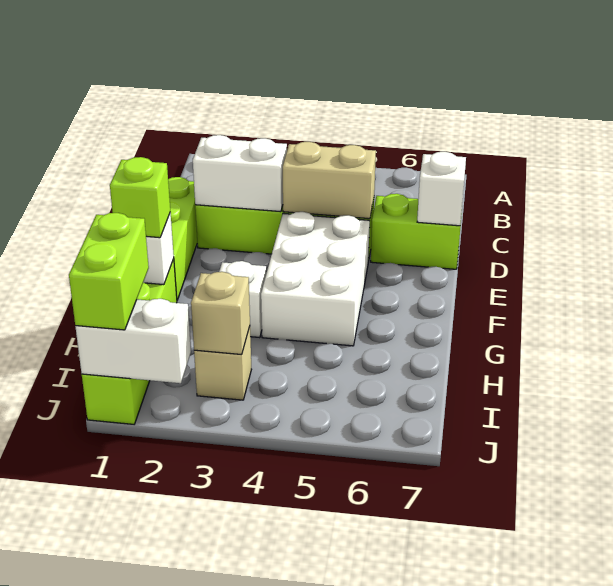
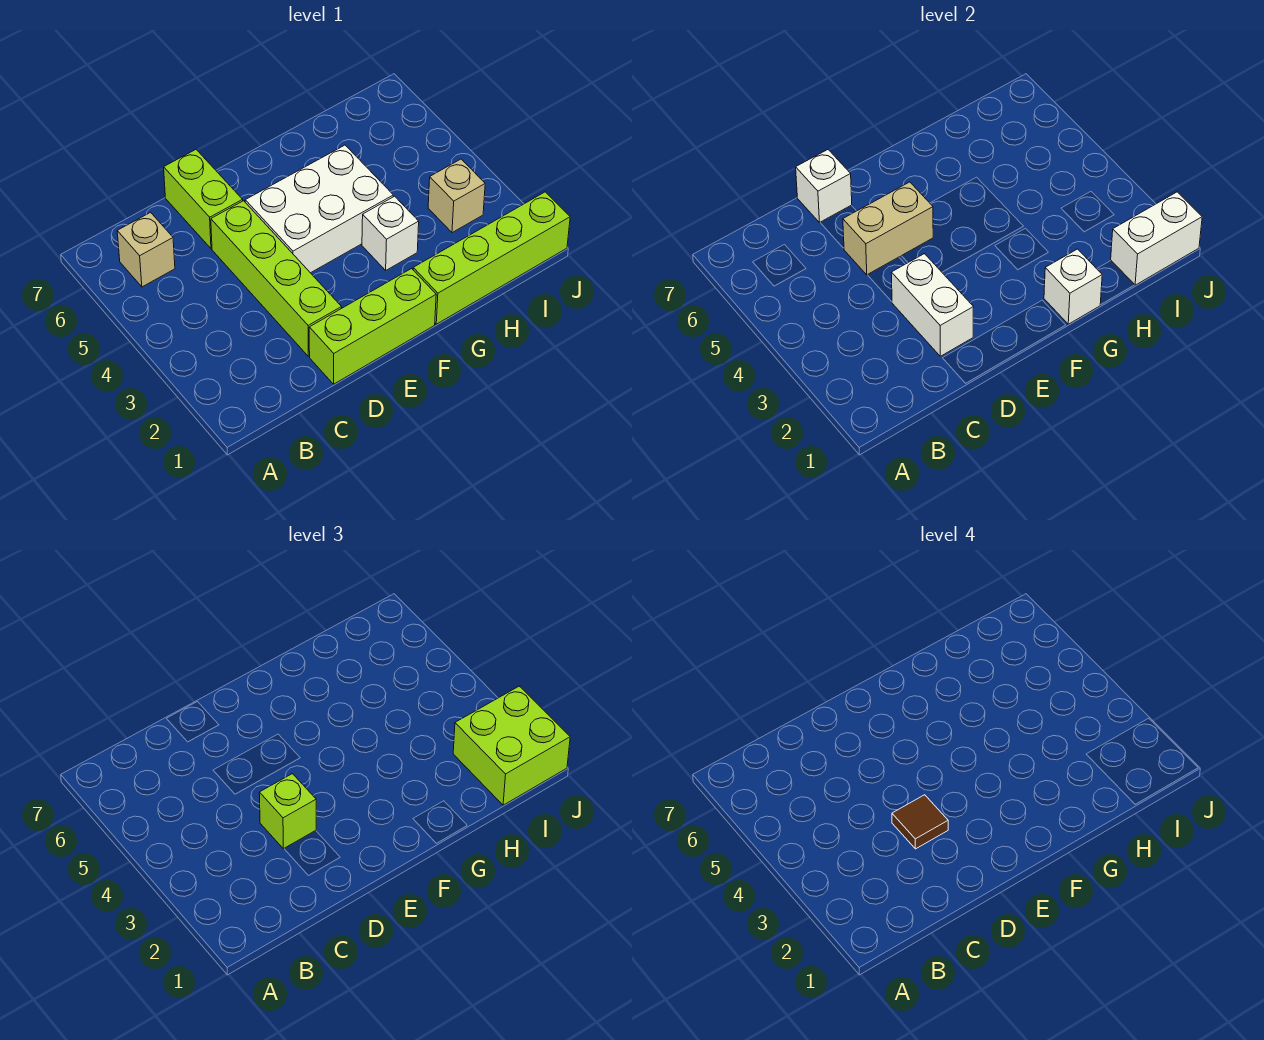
none -> brown tile D3 level 4
tan brick D4:D5 level 2 -> tan brick D5:E5 level 2
lime brick G1 level 3 -> lime brick D3 level 3
lime brick I1:J1 level 3 -> lime brick I1:J2 level 3
tan brick I3 level 2 -> tan brick B6 level 1
white brick J1:J2 level 2 -> white brick I1:J1 level 2

